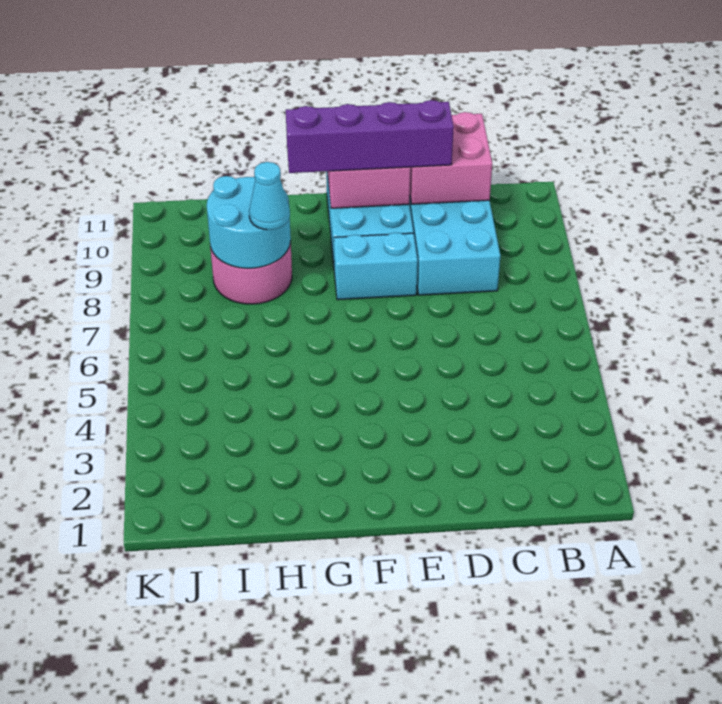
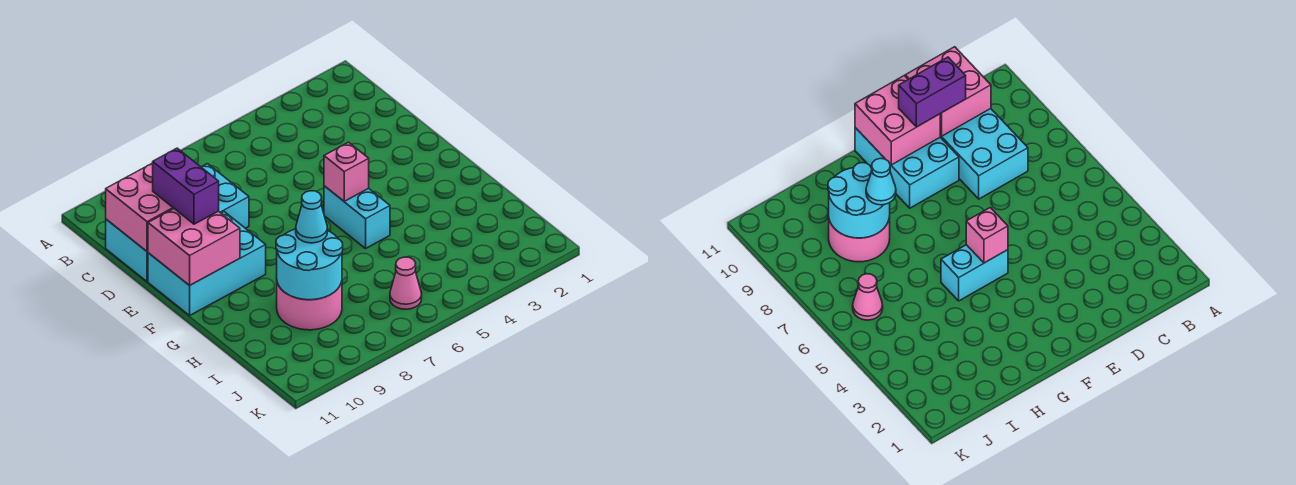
purple brick D10:G10 level 3 -> purple brick D10:E10 level 3
cyan brick E8:F8 level 1 -> cyan brick F5:G5 level 1
none -> pink brick F5 level 2
none -> pink cone J6 level 1

